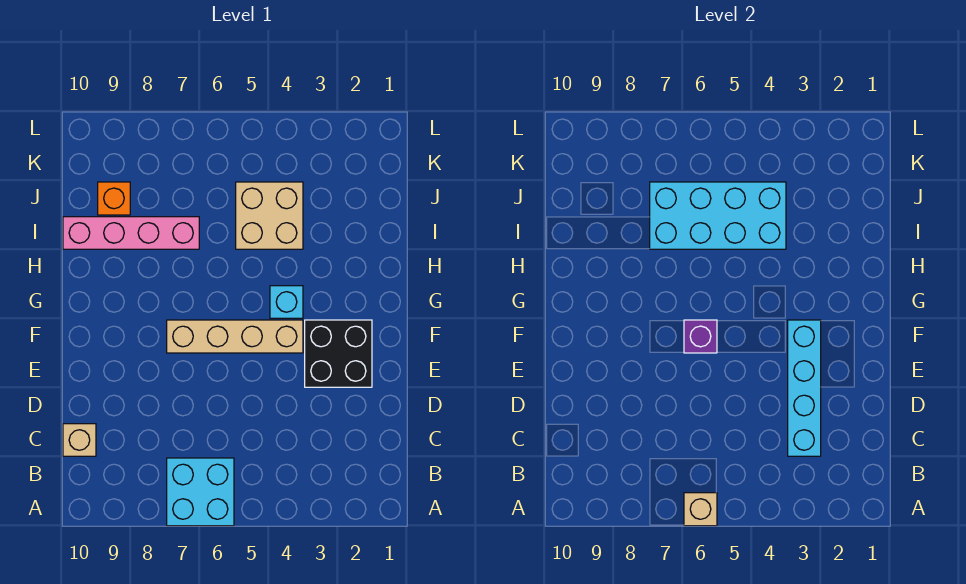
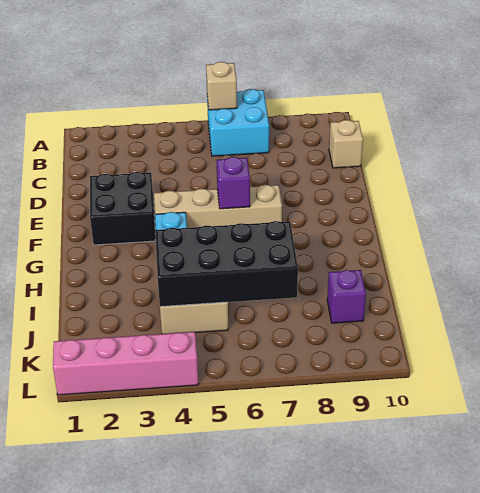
cyan brick C3:F3 level 2 -> none
cyan brick I4:J7 level 2 -> black brick I4:J7 level 2
pink brick I7:I10 level 1 -> pink brick L1:L4 level 1
orange brick J9 level 1 -> purple brick J9 level 1

